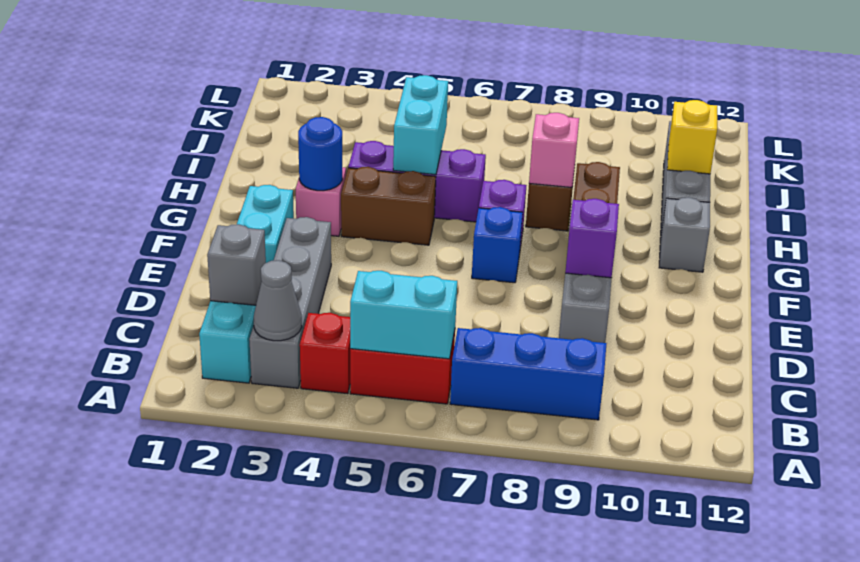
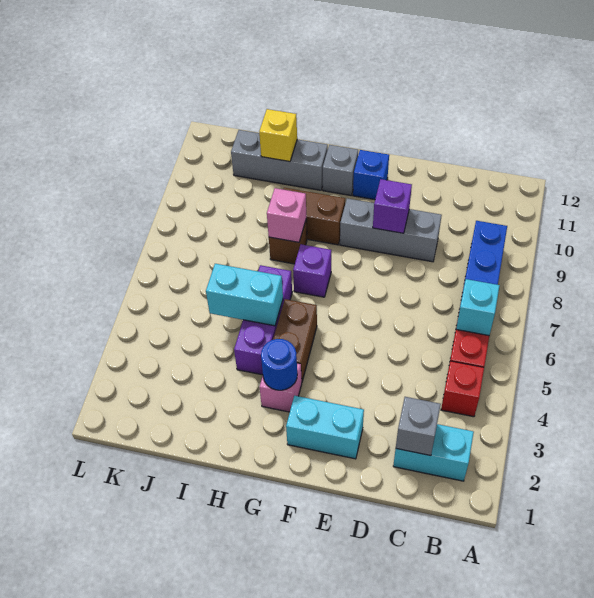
grey brick B3:E3 level 1 -> none
grey cone B3 level 2 -> none
cyan brick B5:B6 level 2 -> cyan brick B6 level 2
blue brick F7 level 1 -> blue brick F11 level 1

